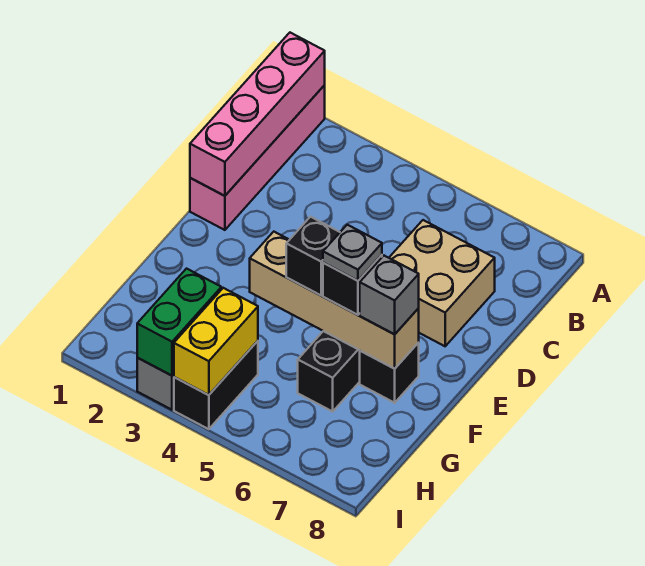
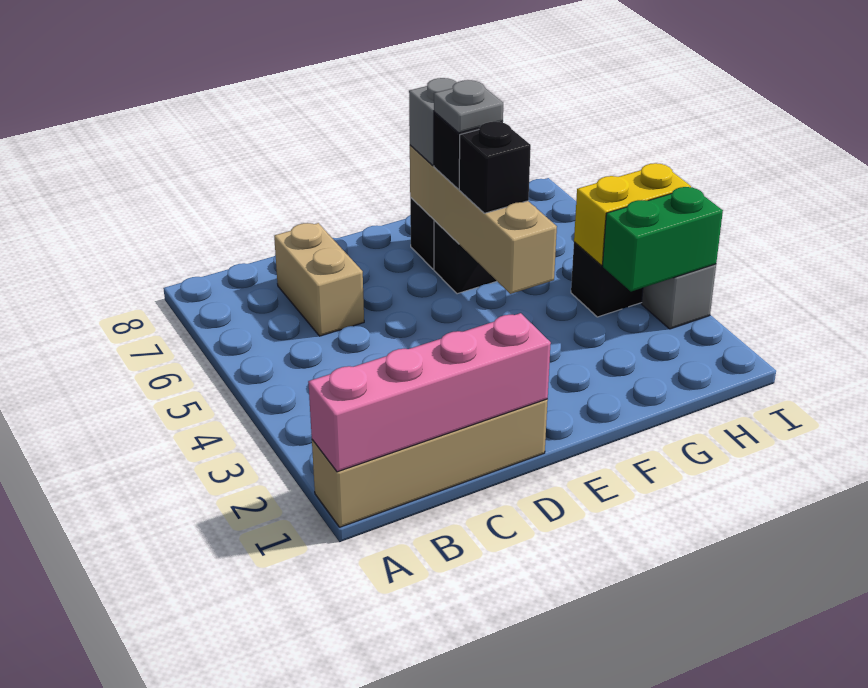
pink brick A1:D1 level 1 -> tan brick A1:D1 level 1
tan brick C6:D7 level 1 -> tan brick C6:C7 level 1

